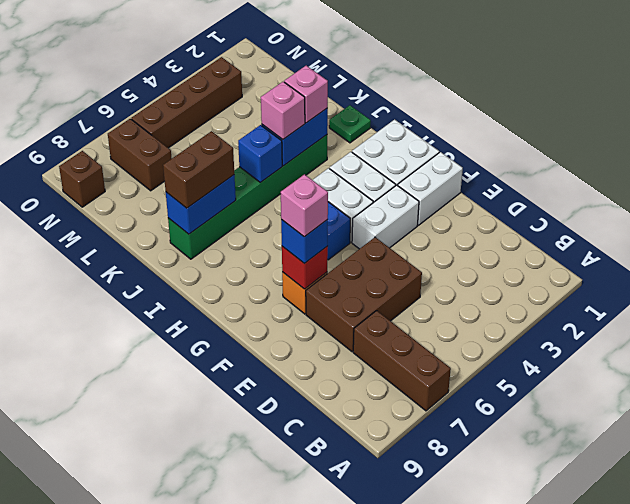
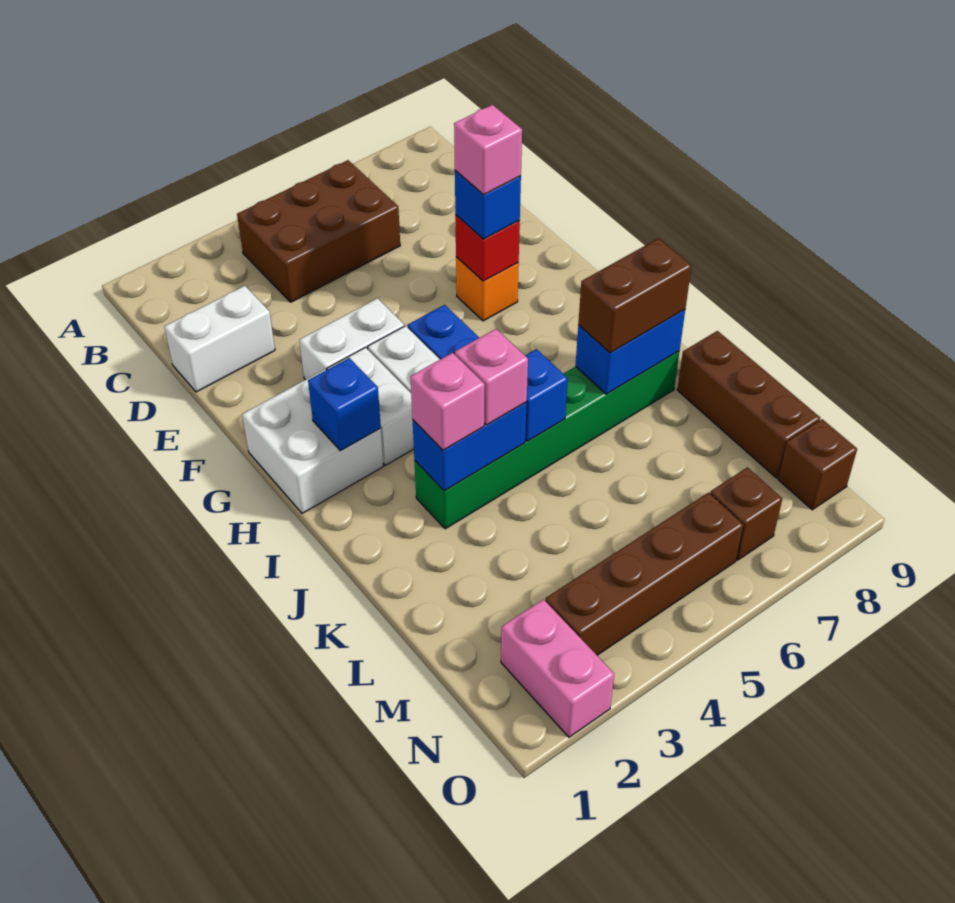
brown brick A7:C7 level 1 -> brown brick K9:M9 level 1
brown brick D5:E7 level 1 -> brown brick B4:C6 level 1
white brick F1:F2 level 1 -> white brick D1:D2 level 1
none -> blue brick H2 level 2
green plate J1 level 1 -> none
brown brick M7:N7 level 1 -> brown brick N7 level 1
none -> pink brick N2:O2 level 1

